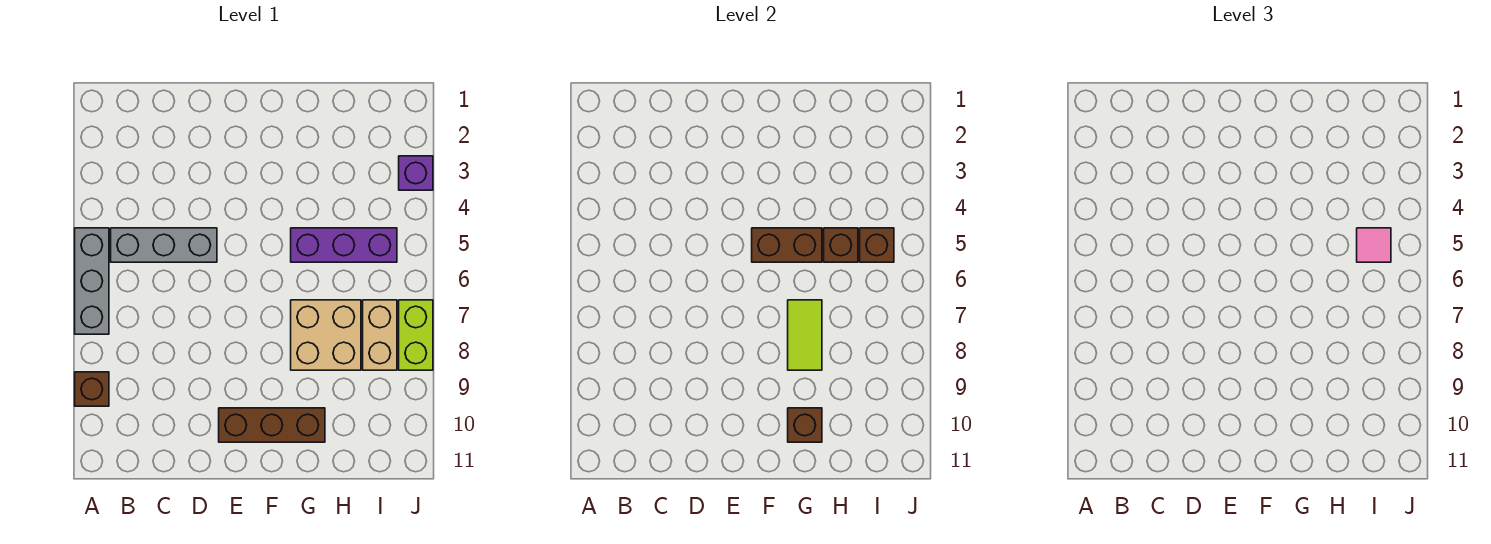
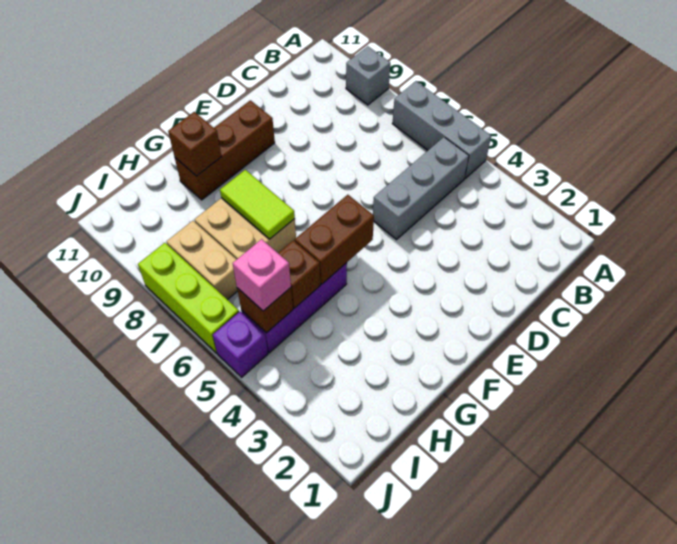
brown brick A9 level 1 -> grey brick A9 level 1
pink tile I5 level 3 -> pink brick I5 level 3
purple brick J3 level 1 -> purple brick J5 level 1
lime brick J7:J8 level 1 -> lime brick J6:J8 level 1

